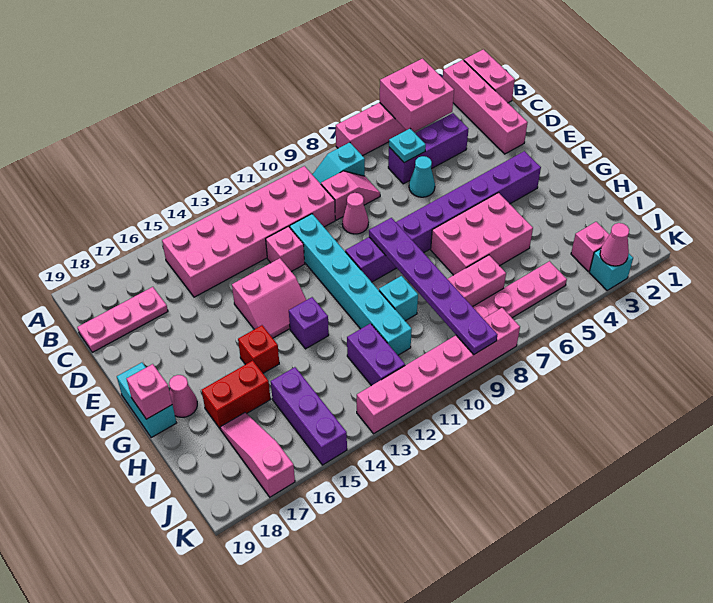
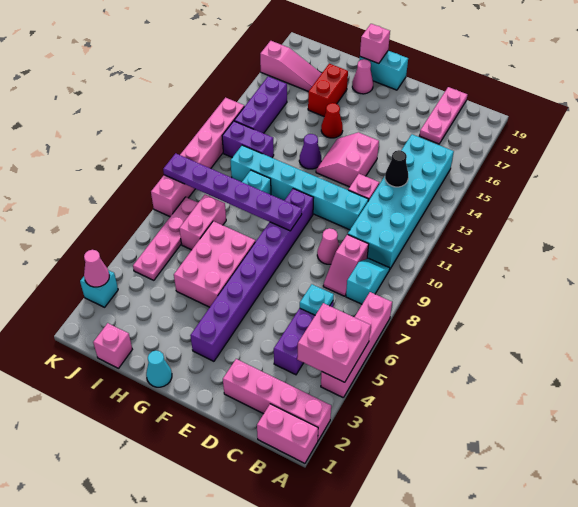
pink brick B10:C15 level 1 -> cyan brick B10:C15 level 1
none -> black cone C13 level 2
cyan cone D6 level 1 -> cyan cone G1 level 1
purple brick G13 level 1 -> purple cone G13 level 1
red brick G15 level 1 -> red cone G15 level 1
purple brick I15:K15 level 1 -> purple brick J13:J15 level 1
pink brick J3 level 1 -> pink brick I1 level 1

